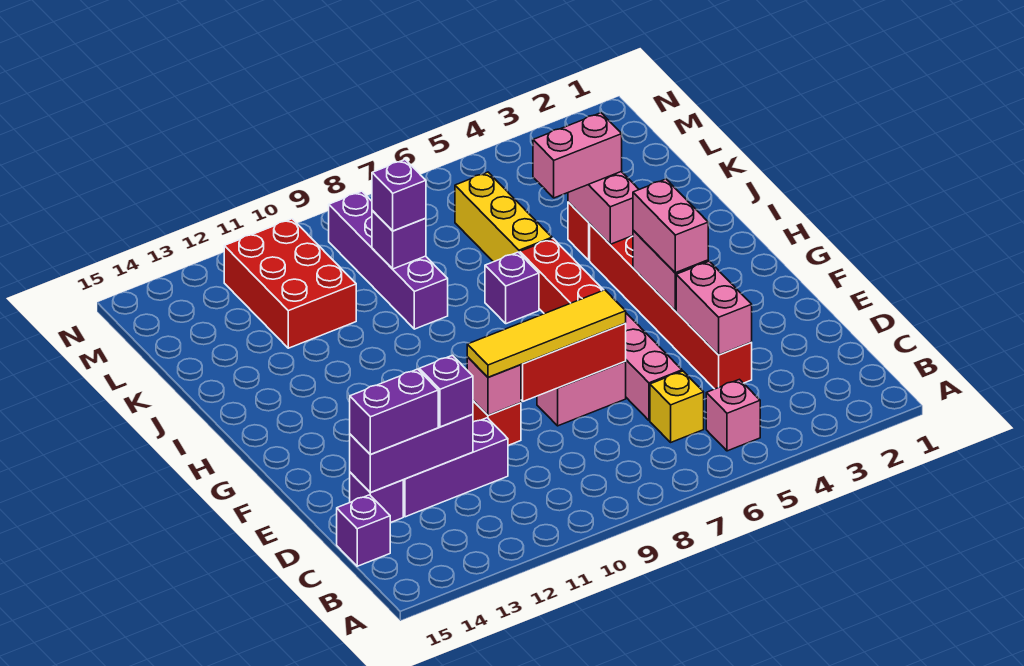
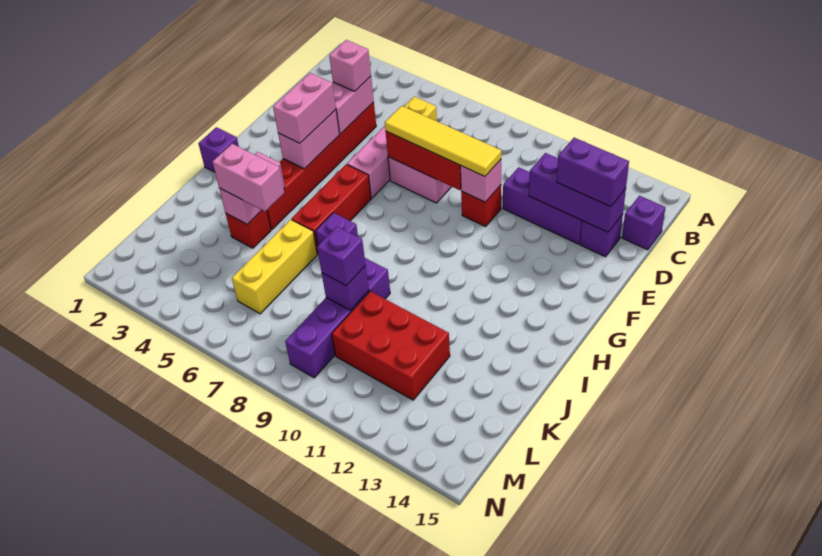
pink brick B5 level 1 -> pink brick D4 level 3
purple brick D12 level 3 -> purple brick H1 level 1
red brick K11:M12 level 1 -> red brick K10:L12 level 1

